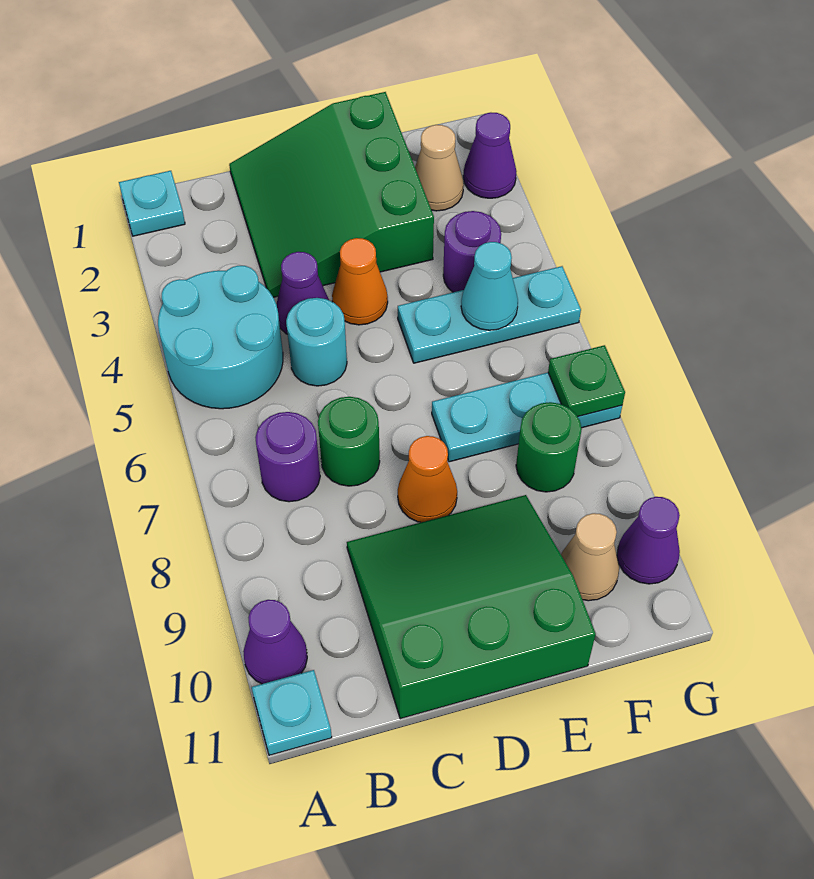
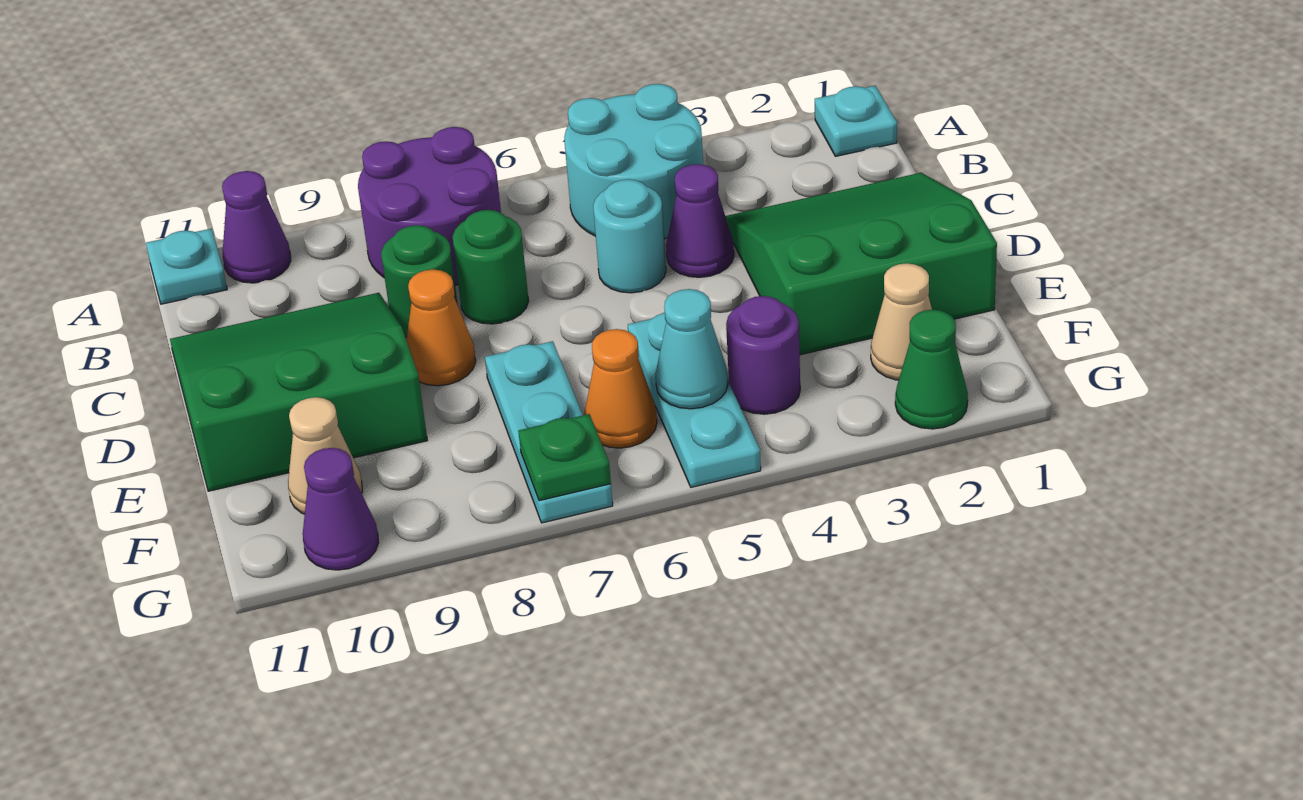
purple round brick B7 level 1 -> purple round brick A7:B8 level 1
green slope C9:E11 level 1 top 11 -> green slope C9:E11 level 1 top E
orange cone D4 level 1 -> orange cone F6 level 1
green round brick F8 level 1 -> green round brick C8 level 1
purple cone G2 level 1 -> green cone G2 level 1

